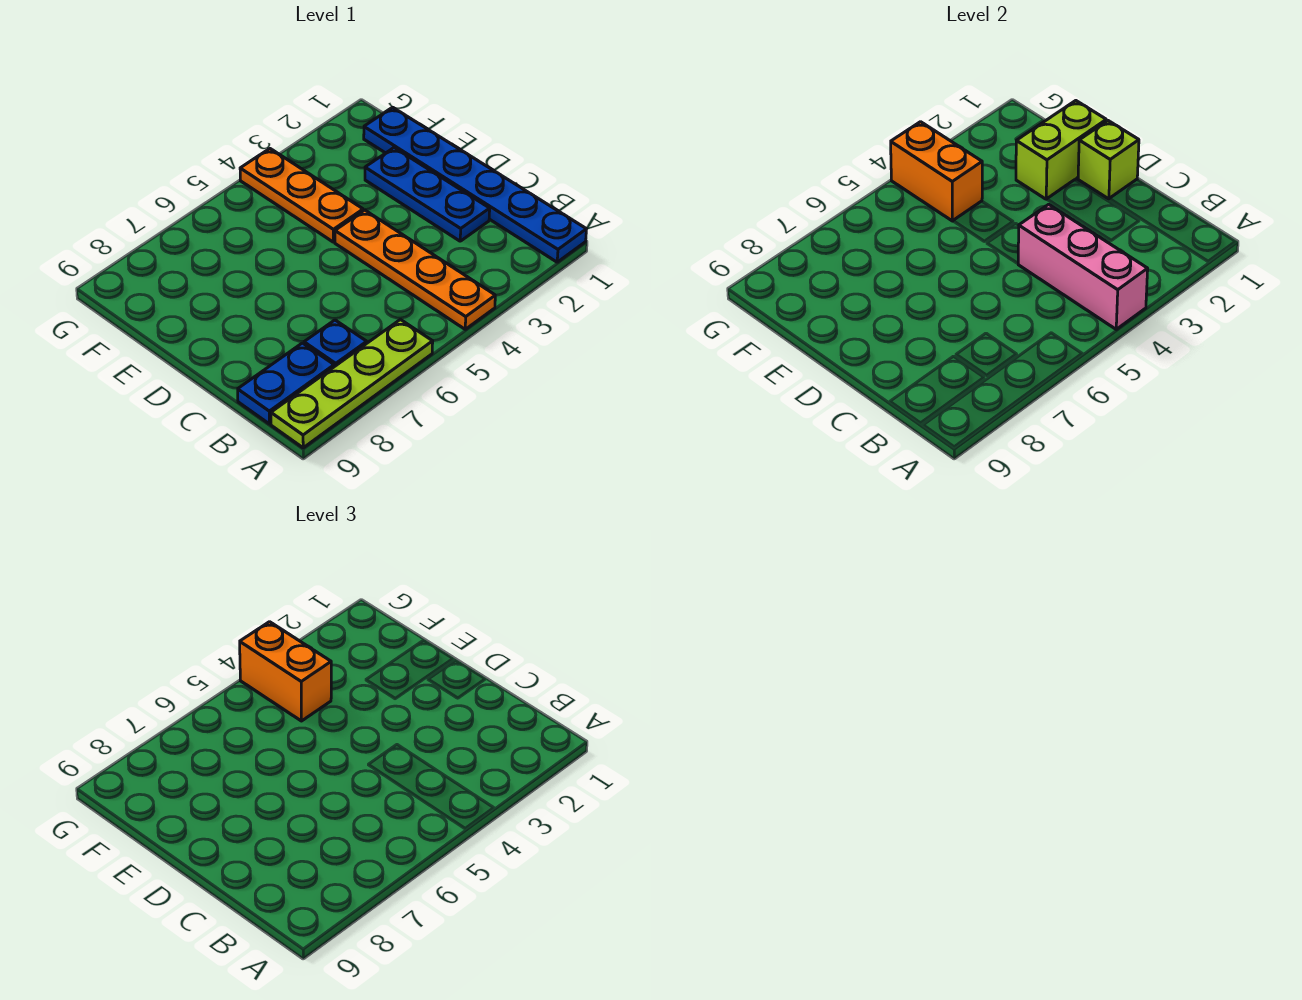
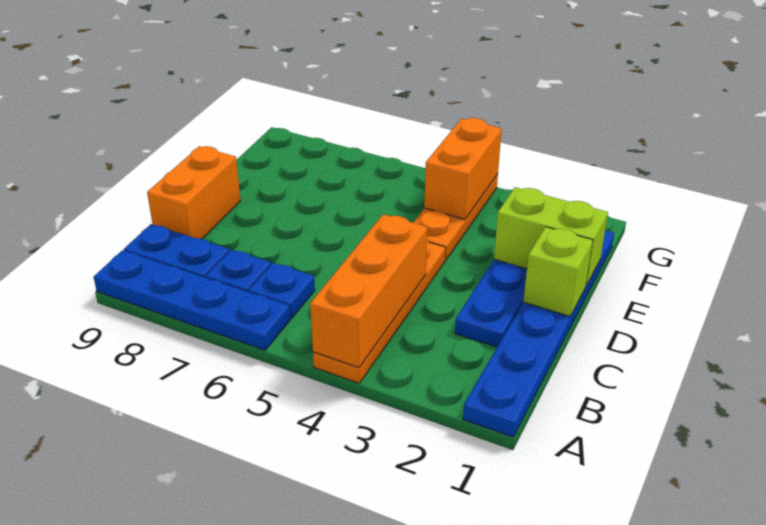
pink brick A4:C4 level 2 -> orange brick A4:C4 level 2
lime plate A6:A9 level 1 -> blue plate A6:A9 level 1
none -> blue plate B6 level 1
orange brick F4:G4 level 3 -> orange brick C9:D9 level 1

